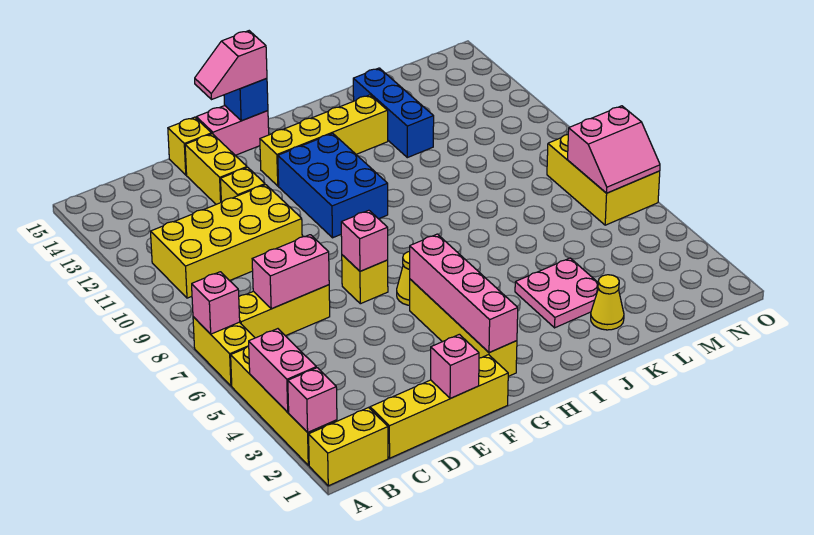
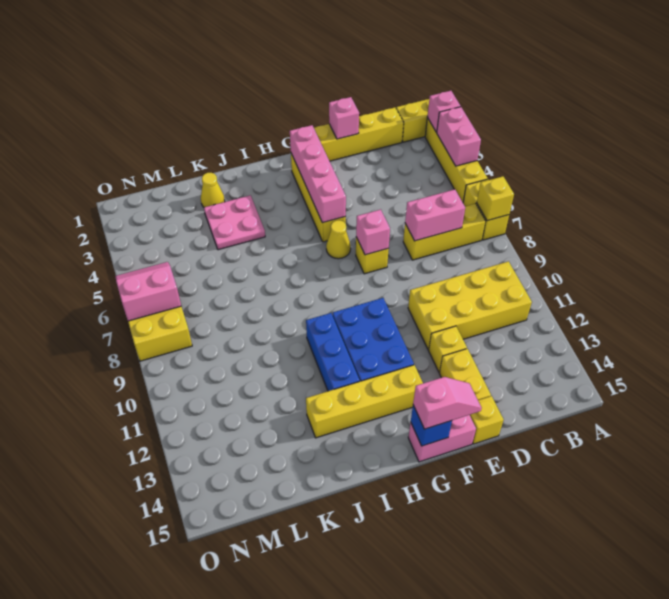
pink brick A7 level 2 -> yellow brick A7 level 2
blue brick K12:K14 level 1 -> blue brick I10:I12 level 1

